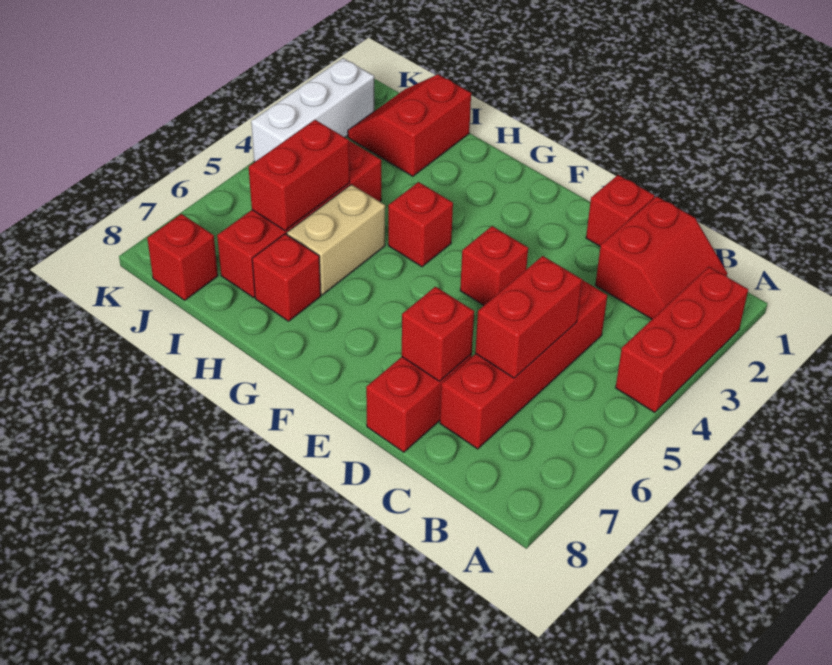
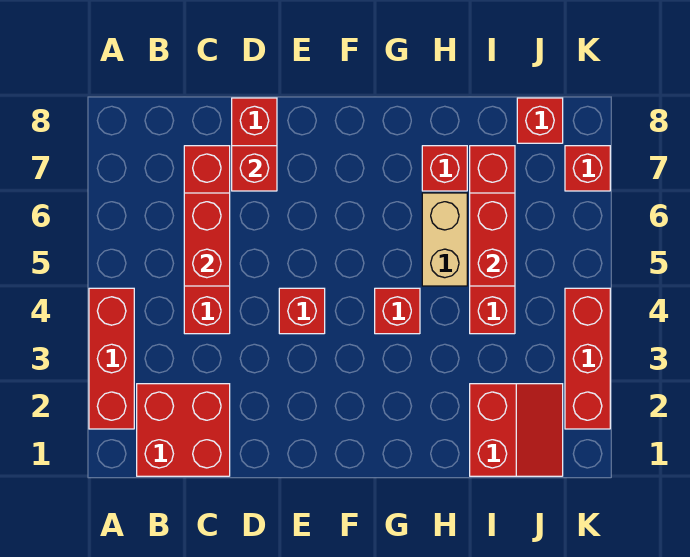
red slope B1:C2 level 1 top C -> red brick B1:C2 level 1
red brick D1 level 1 -> red brick K7 level 1
white brick K2:K4 level 1 -> red brick K2:K4 level 1

